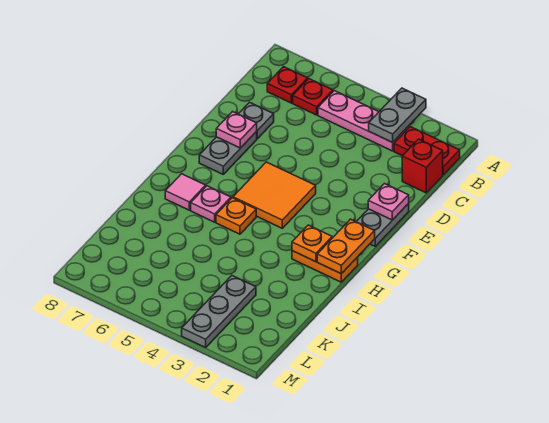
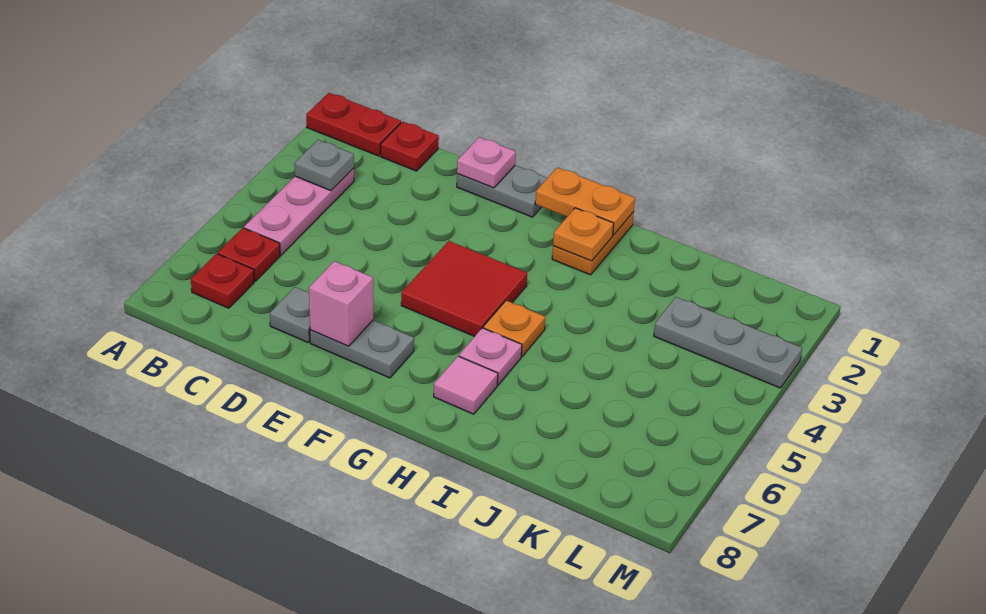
grey plate A3:B3 level 2 -> grey plate B3 level 2
red plate B1:B2 level 1 -> red plate A1:B1 level 1
red brick C1 level 1 -> red plate C1 level 1
pink plate E7 level 2 -> pink brick E7 level 2
orange tile F4:G5 level 1 -> red tile F4:G5 level 1

